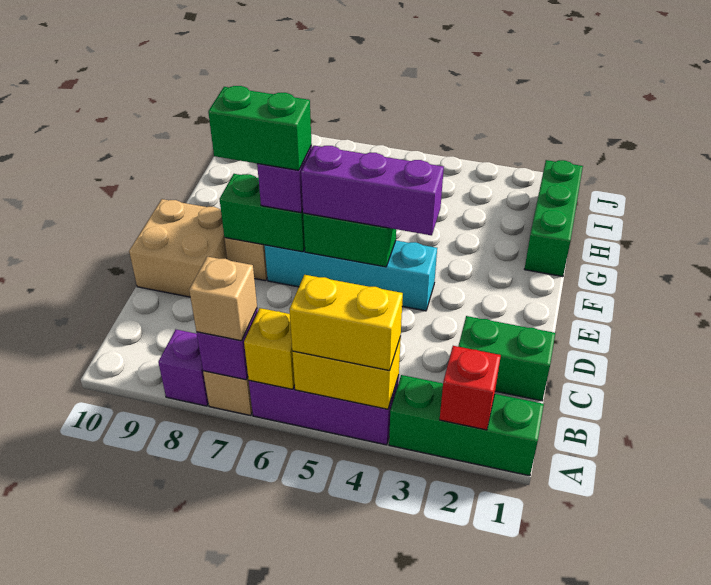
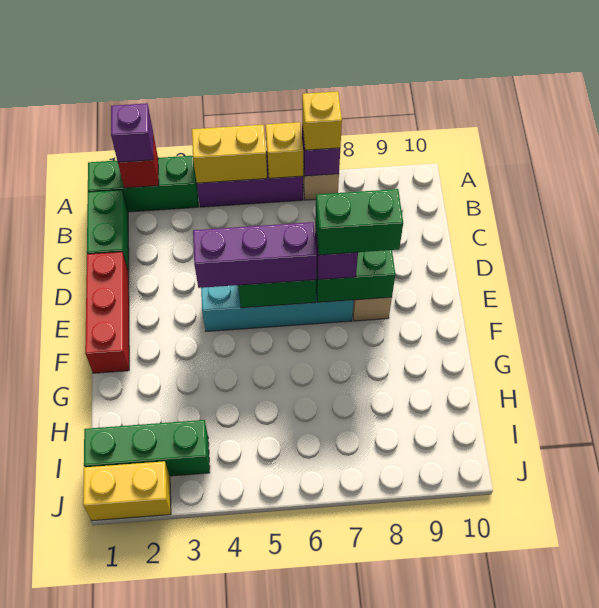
yellow brick A4:A5 level 3 -> yellow brick J1:J2 level 1
tan brick A7 level 3 -> yellow brick A7 level 3
purple brick A8 level 1 -> purple brick A2 level 3
green brick C1:C2 level 1 -> green brick B1:C1 level 1
none -> red brick D1:F1 level 1
tan brick D9:E10 level 1 -> none
green brick G1:I1 level 1 -> green brick I1:I3 level 1

